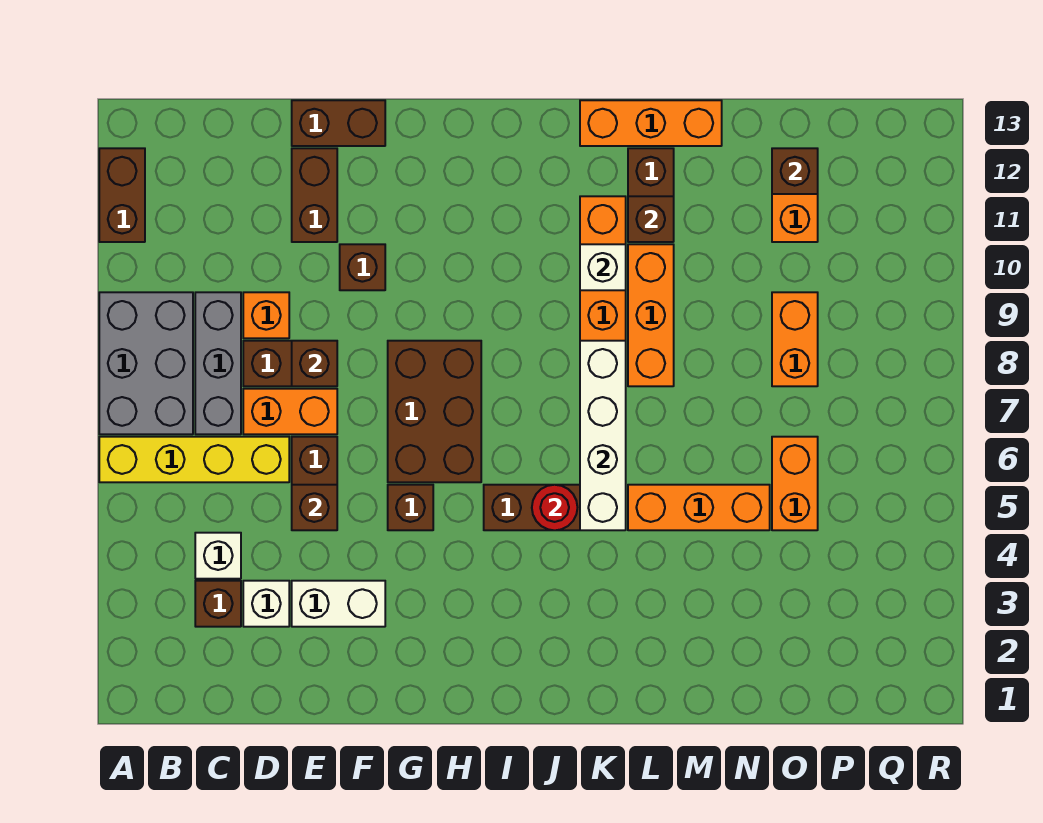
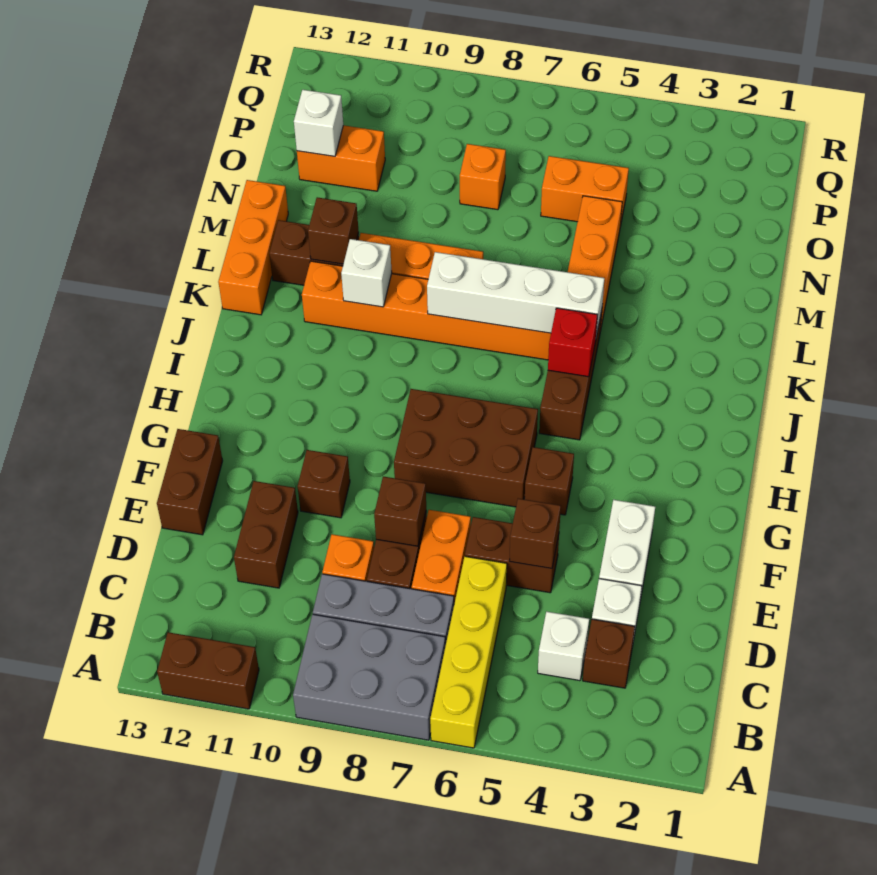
brown brick E11:E12 level 1 -> brown brick D11:E11 level 1
red round brick J5 level 2 -> red brick J5 level 2
orange brick O8:O9 level 1 -> orange brick O8 level 1
brown brick O12 level 2 -> white brick O12 level 2

